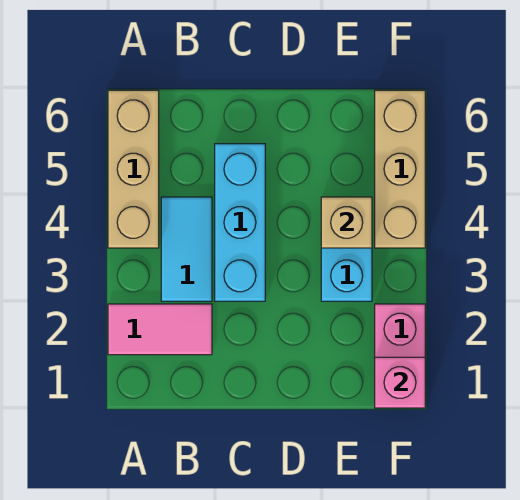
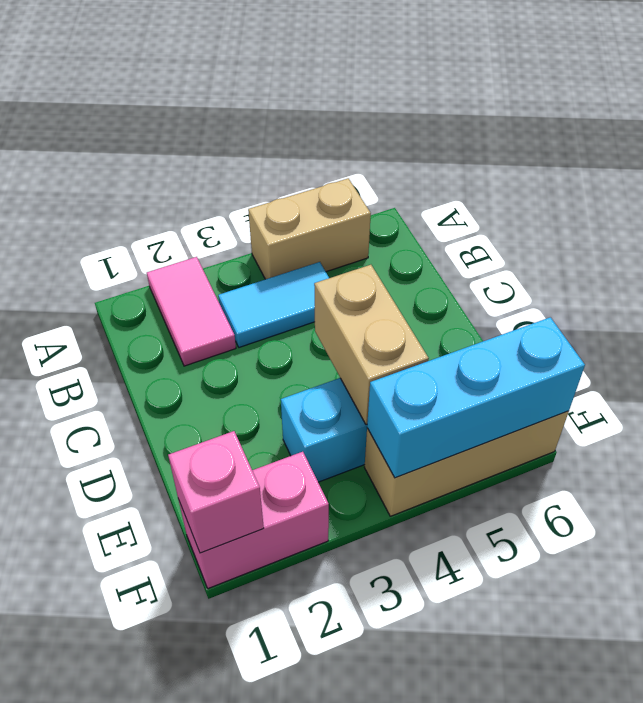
tan brick A4:A6 level 1 -> tan brick A4:A5 level 1
cyan brick C3:C5 level 1 -> cyan brick F4:F6 level 2
tan brick E4 level 2 -> tan brick D4:E4 level 2

